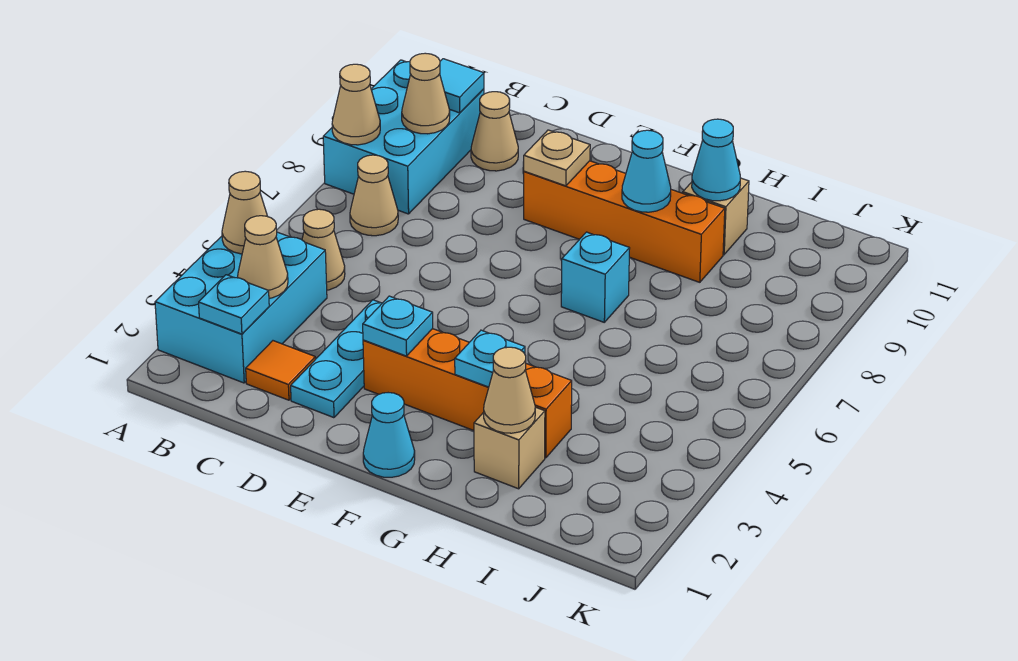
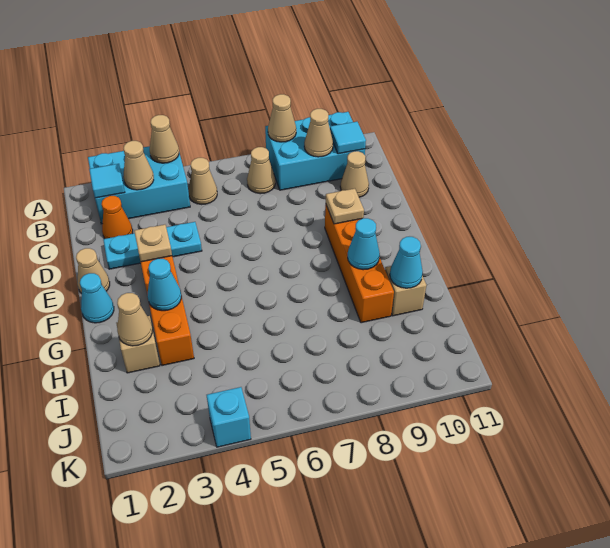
cyan plate B2 level 2 -> cyan tile B2 level 2
orange tile C2 level 1 -> orange cone C2 level 1
none -> tan cone E1 level 1
cyan plate E3 level 2 -> tan plate E3 level 2
cyan plate G3 level 2 -> cyan cone G3 level 2
cyan brick G7 level 1 -> cyan brick K4 level 1

